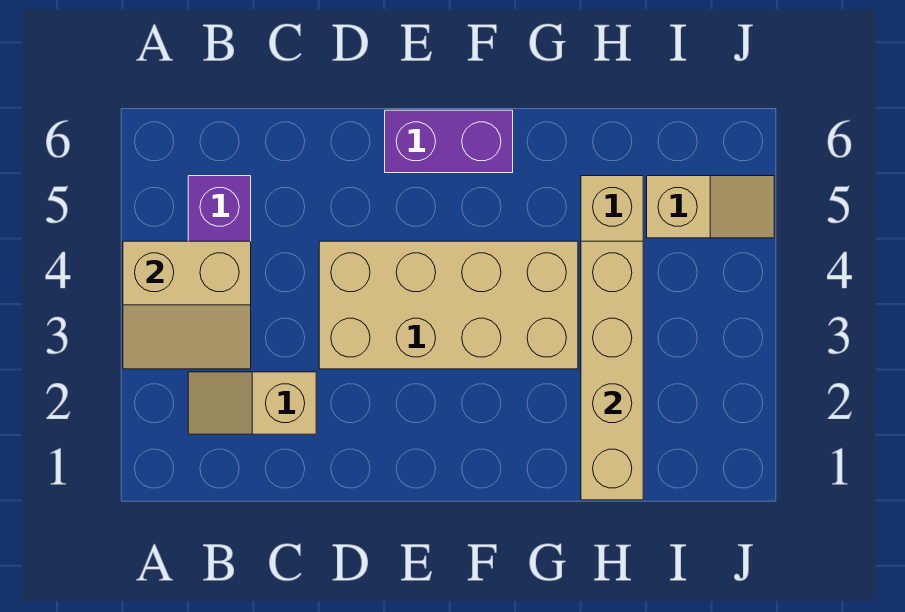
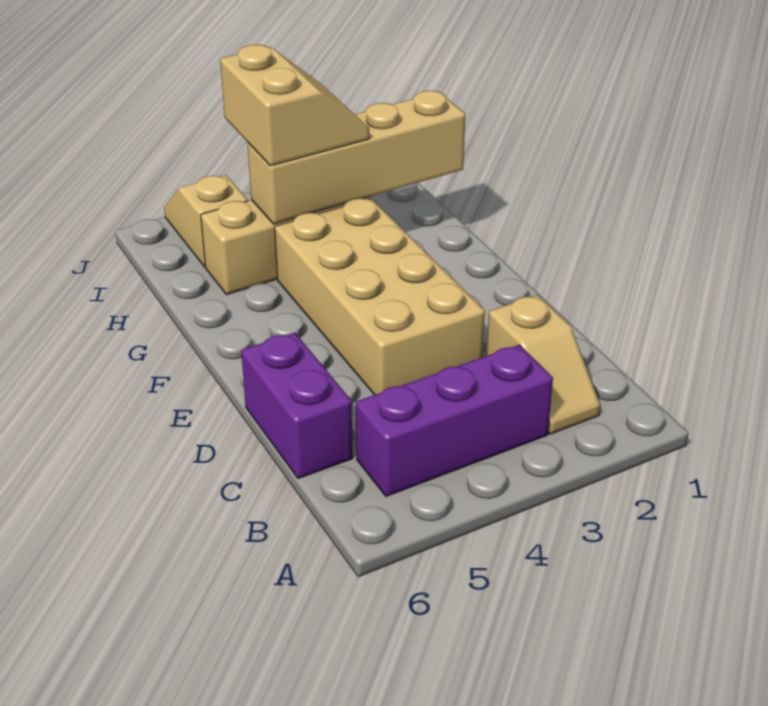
tan slope A3:B4 level 2 top 4 -> tan slope H3:I4 level 3 top 4
purple brick E6:F6 level 1 -> purple brick C6:D6 level 1

